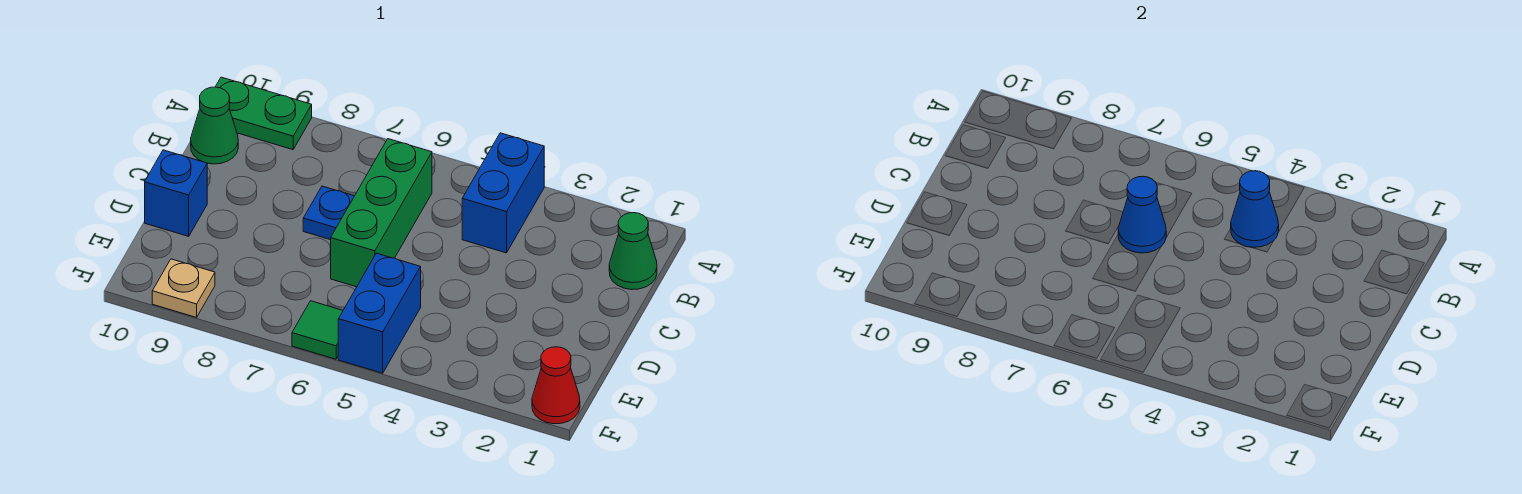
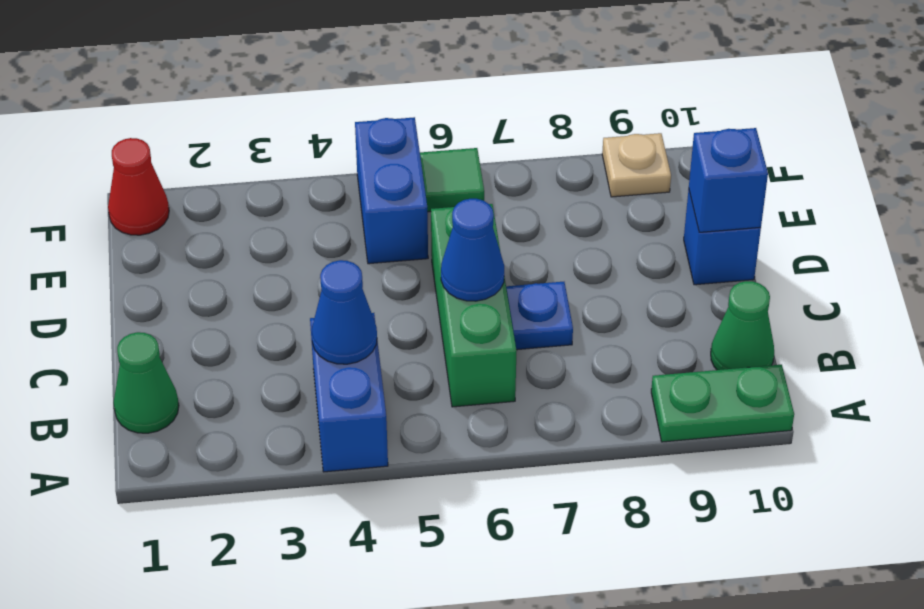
none -> blue brick D10 level 2

